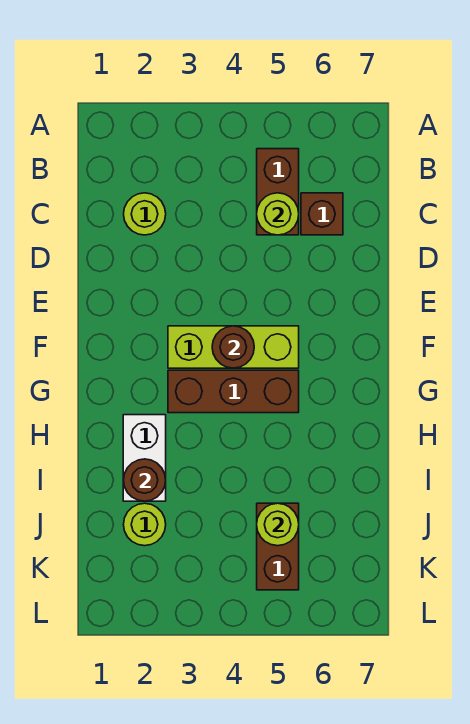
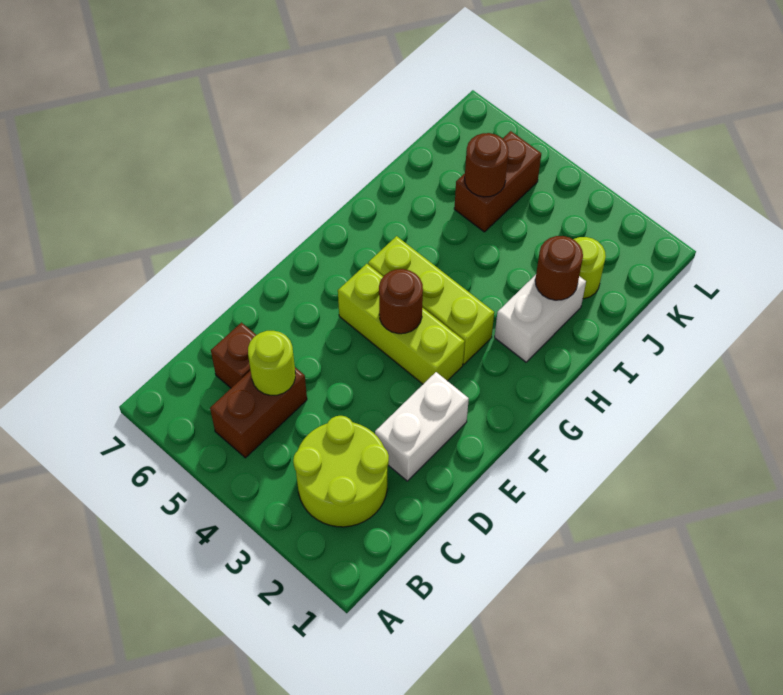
lime round brick C2 level 1 -> lime round brick B2:C3 level 1
none -> white brick D2:E2 level 1
brown brick G3:G5 level 1 -> lime brick G3:G5 level 1
lime round brick J5 level 2 -> brown round brick J5 level 2

